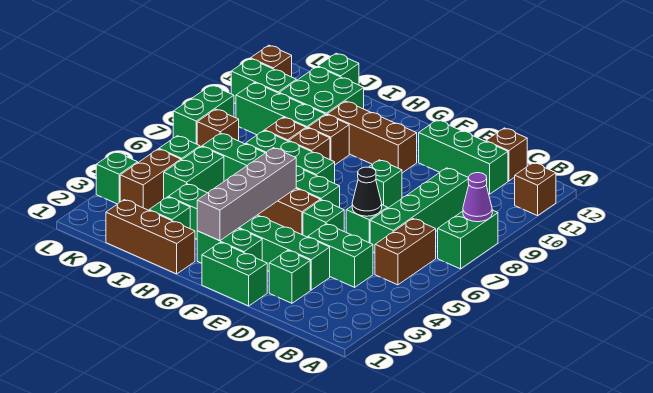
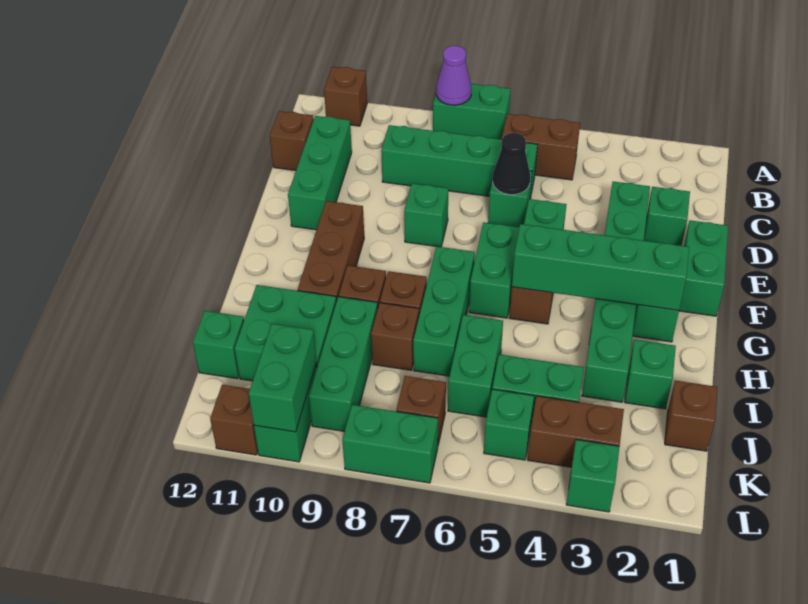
green brick C4:D4 level 1 -> green brick K10:L10 level 2
grey brick G2:G5 level 2 -> green brick G2:G5 level 2
brown brick H1:J1 level 1 -> brown brick J1 level 1

